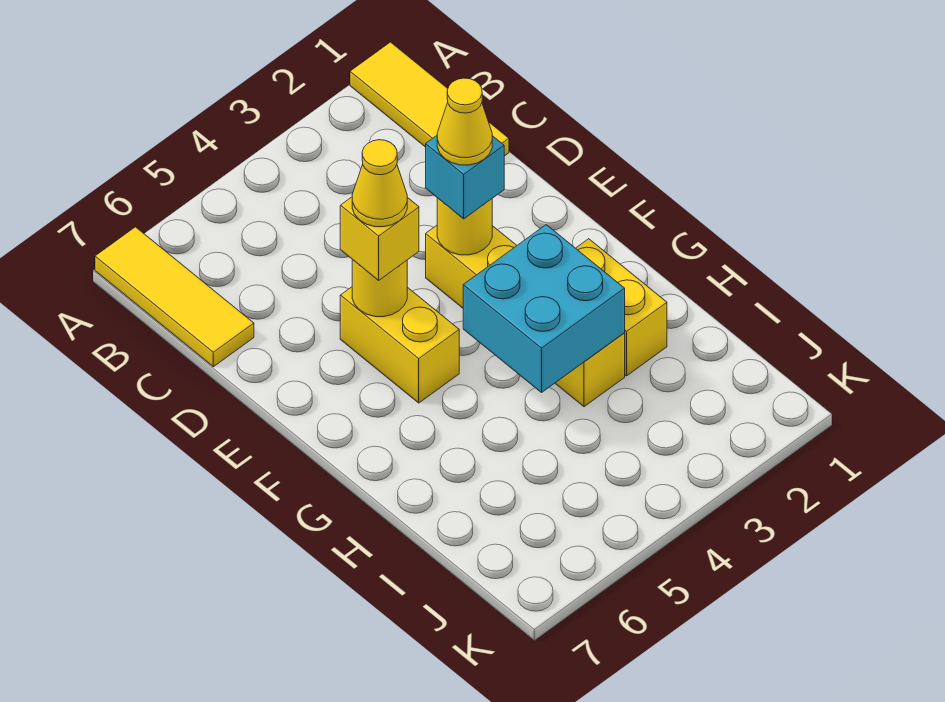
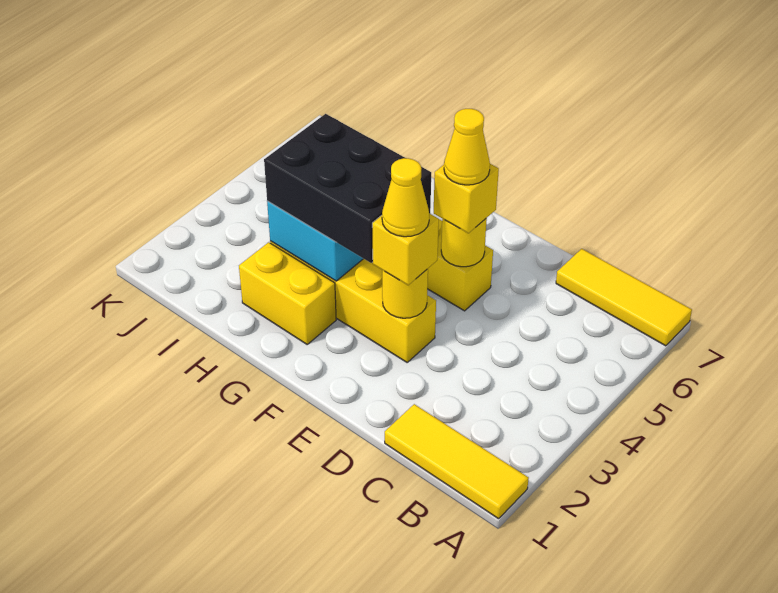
cyan brick E3 level 3 -> yellow brick E3 level 3
none -> black brick F3:H4 level 3

